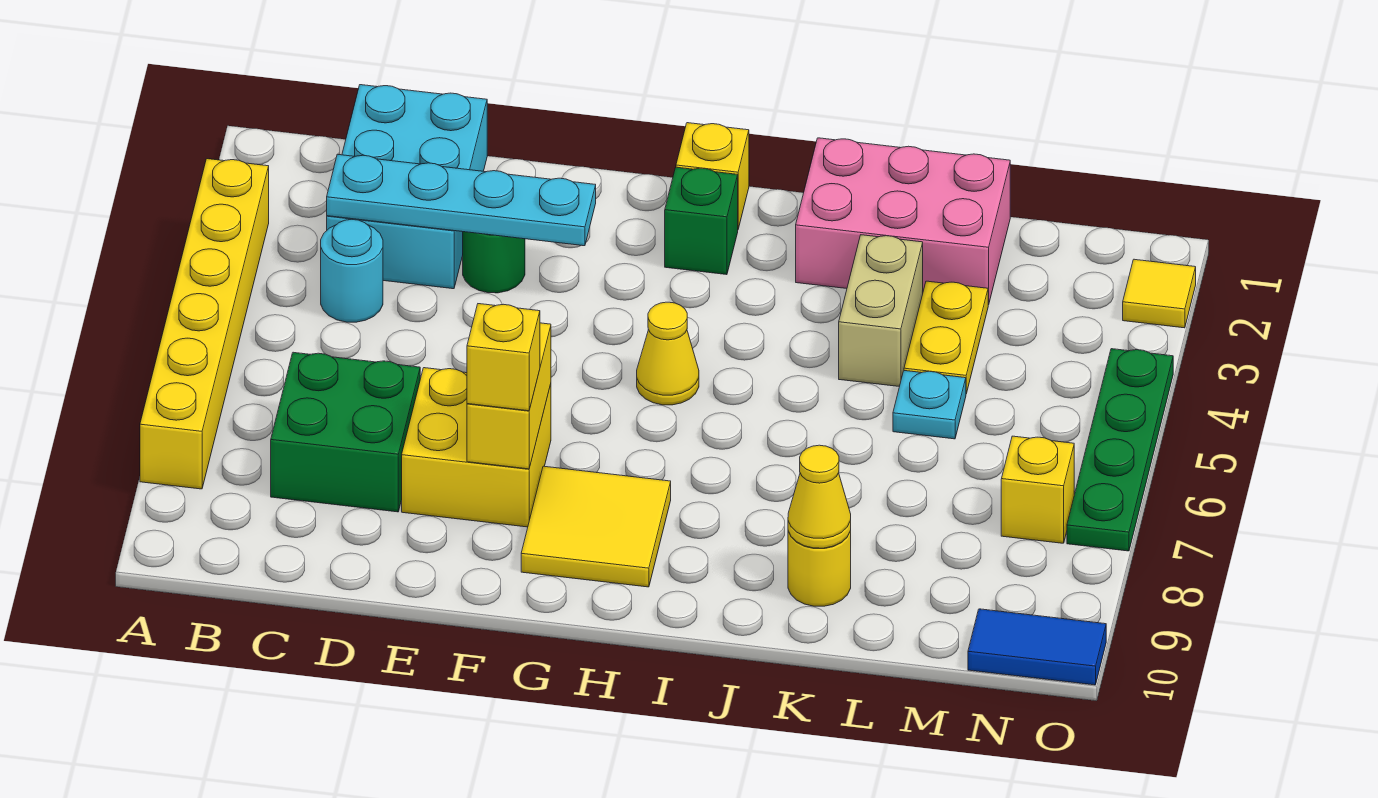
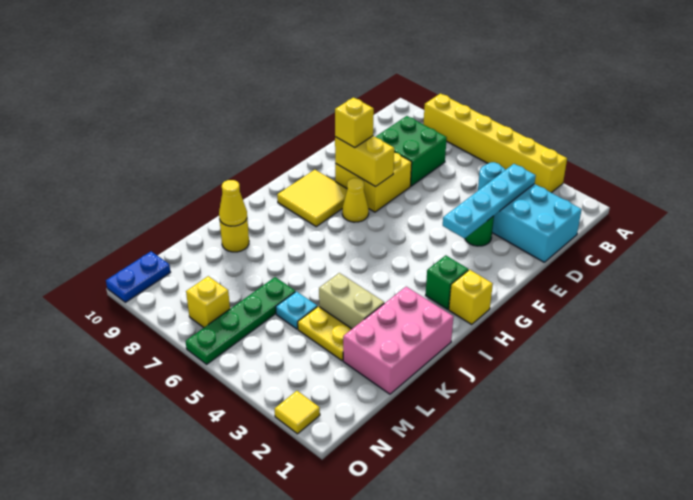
yellow cone H5 level 1 -> yellow cone G7 level 1
blue tile N10:O10 level 1 -> blue plate N10:O10 level 1
green plate O4:O7 level 1 -> green plate L6:O6 level 1

